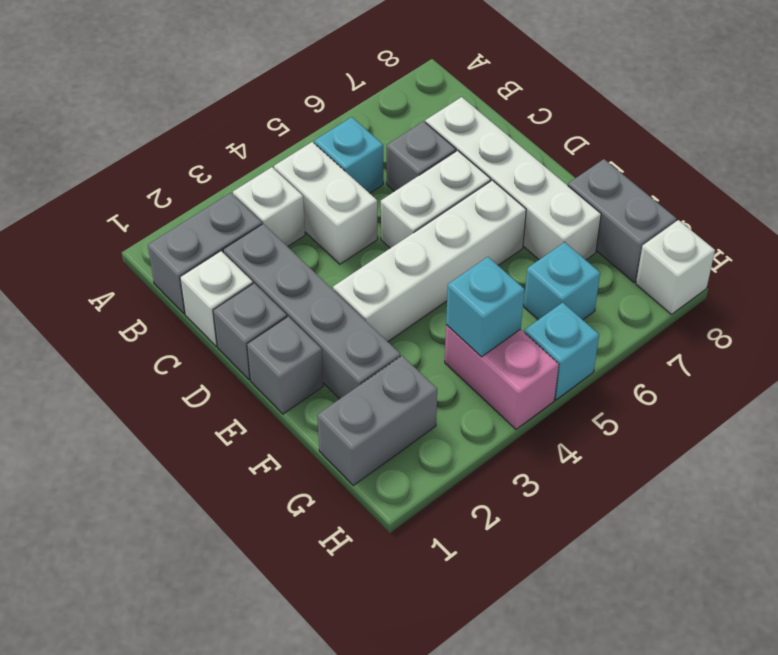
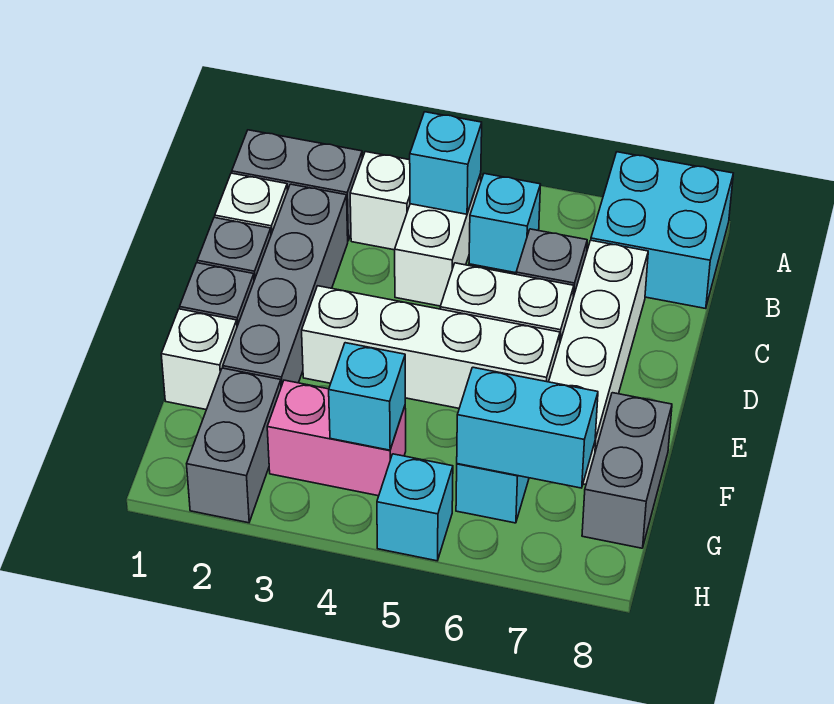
none -> cyan brick A7:B8 level 1
none -> cyan brick B4 level 2
grey brick G1:G2 level 1 -> grey brick G2:H2 level 1
pink brick G4:H4 level 1 -> pink brick G3:G4 level 1
none -> cyan brick G6:G7 level 2
white brick H8 level 1 -> white brick F1 level 1

